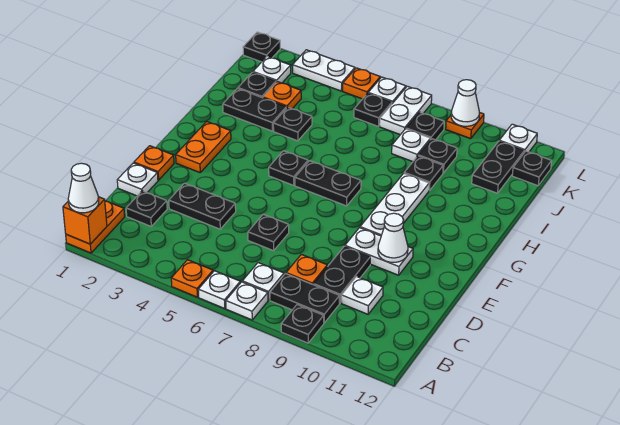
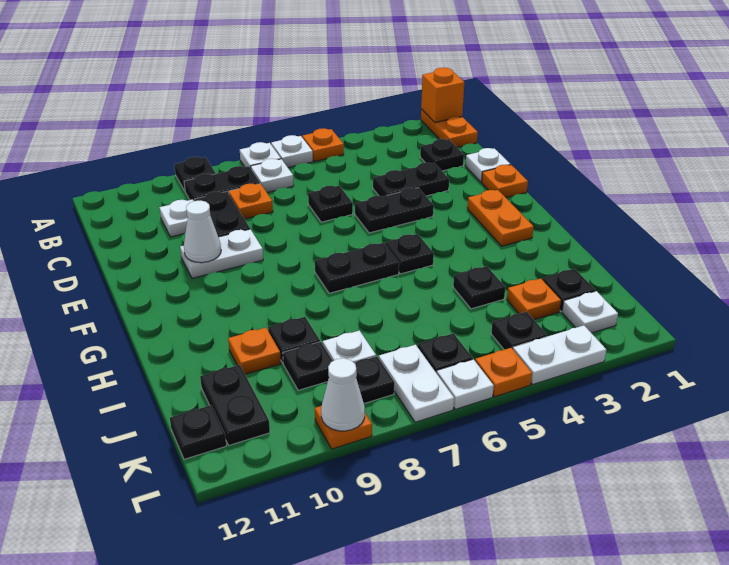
white cone A1 level 3 -> none
white plate F9:H9 level 1 -> none
black plate I2:I3 level 1 -> black plate E4:E5 level 1
none -> orange plate I10 level 1
black plate L1 level 1 -> black plate K4 level 1
white plate L11 level 1 -> none

